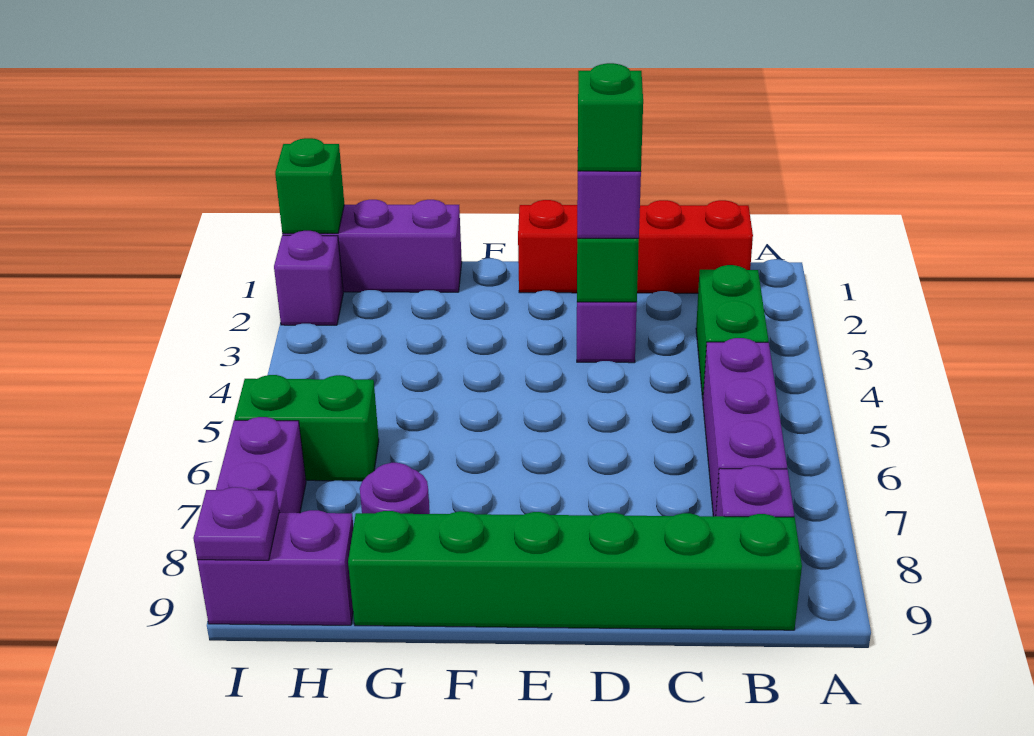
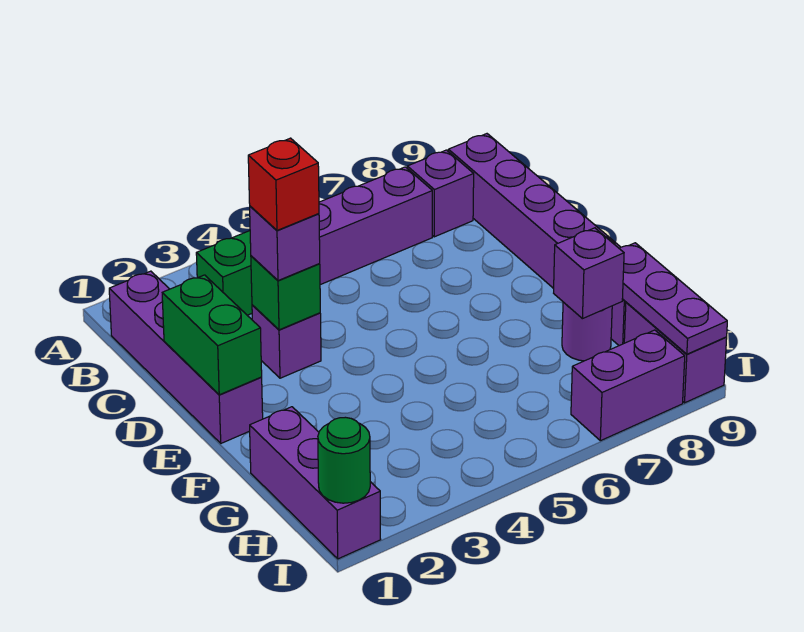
red brick B1:E1 level 1 -> purple brick B1:E1 level 1
green brick B9:G9 level 1 -> purple brick B9:G9 level 1
green brick D3 level 4 -> red brick D3 level 4
green brick H6:I6 level 1 -> green brick D1:E1 level 2
green brick I1 level 2 -> green round brick I1 level 2
purple brick I2 level 1 -> purple brick G8 level 2
purple plate I9 level 2 -> purple plate G9:I9 level 2

